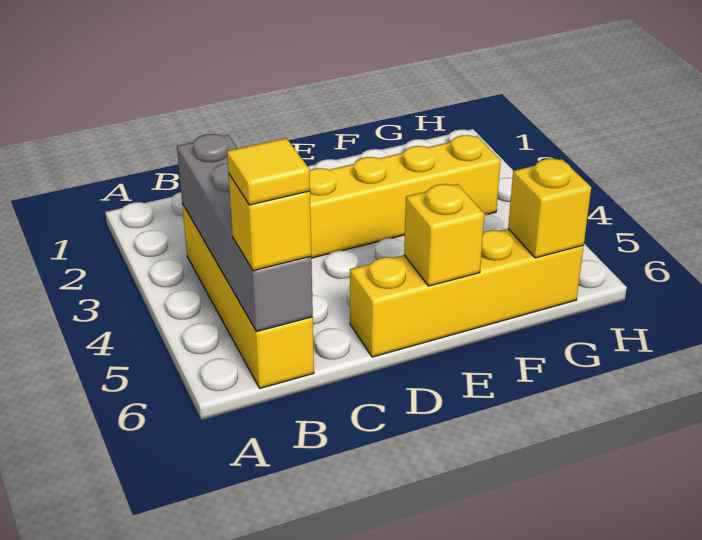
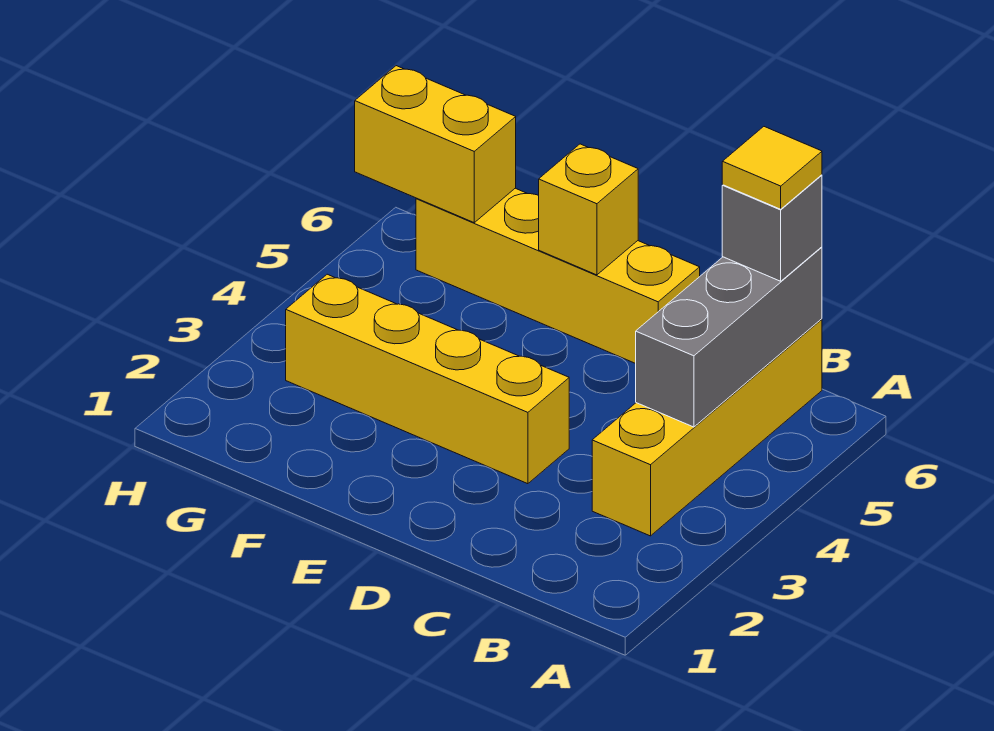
grey brick B3:B6 level 2 -> grey brick B4:B6 level 2
yellow brick B6 level 3 -> grey brick B6 level 3
yellow brick G6 level 2 -> yellow brick G6:H6 level 2

